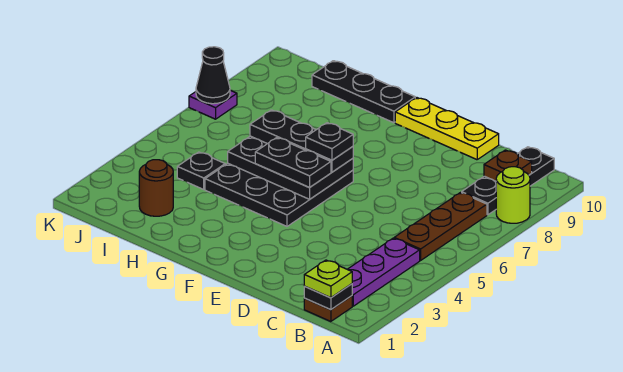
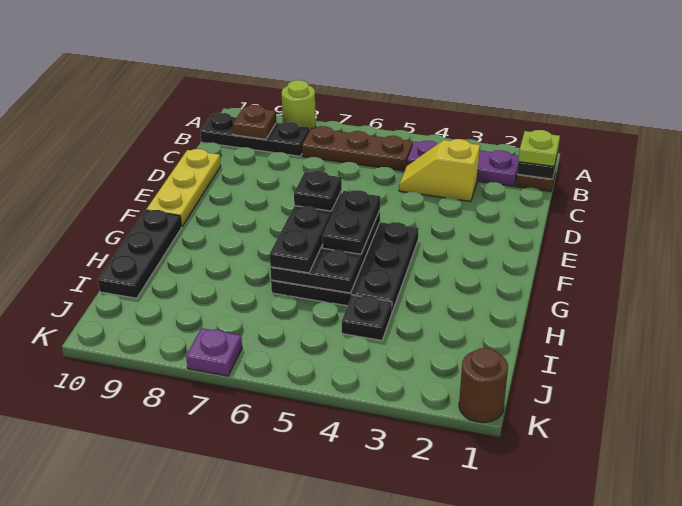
none -> yellow slope C3:C4 level 1 top 3
brown round brick I2 level 1 -> brown round brick K1 level 1
black cone K7 level 2 -> none

